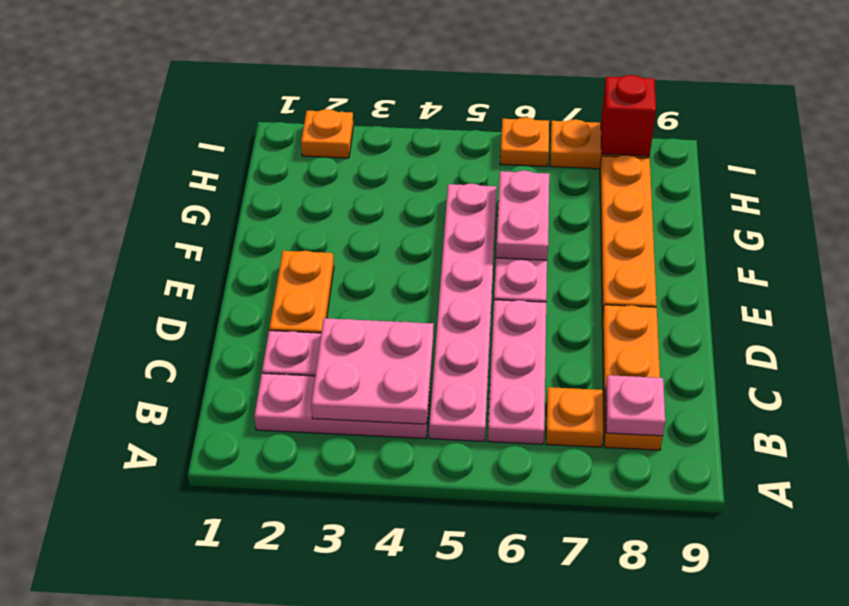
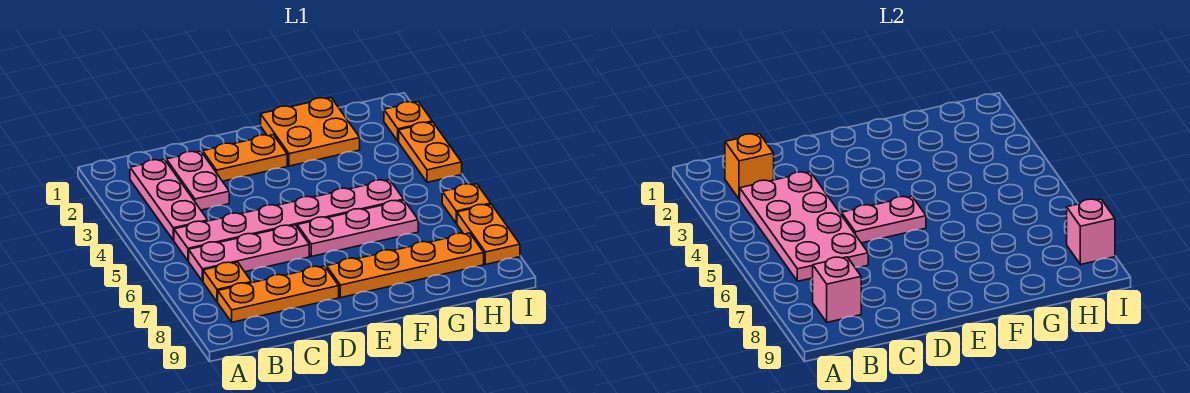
none -> orange brick B2 level 2
pink plate B3:C4 level 2 -> pink plate B3:C6 level 2
pink plate B8 level 2 -> pink brick B8 level 2
none -> orange plate F1:G2 level 1
pink plate F6:G6 level 2 -> pink plate D5:E5 level 2
none -> orange plate I3:I4 level 1
red brick I8 level 2 -> pink brick I8 level 2

